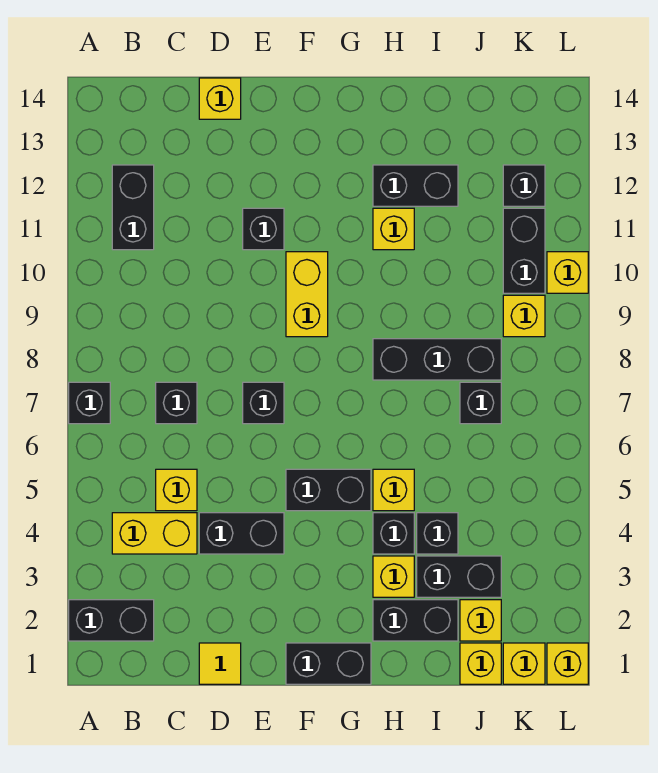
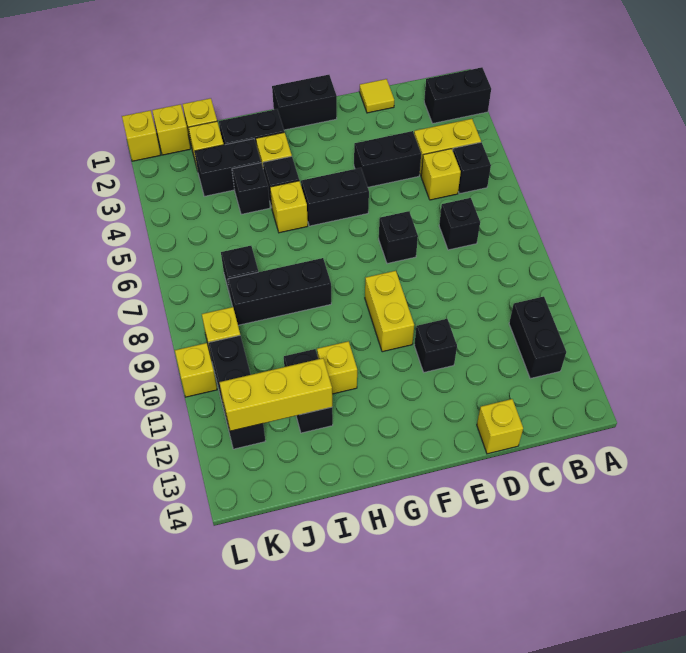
black brick A7 level 1 -> black brick B5 level 1
black brick H12:I12 level 1 -> black brick I11:I12 level 1
none -> yellow brick I12:K12 level 2

